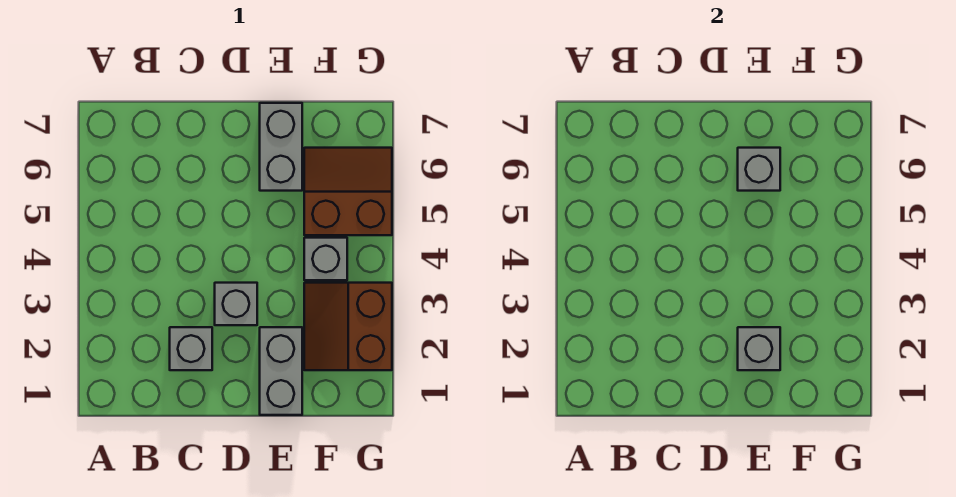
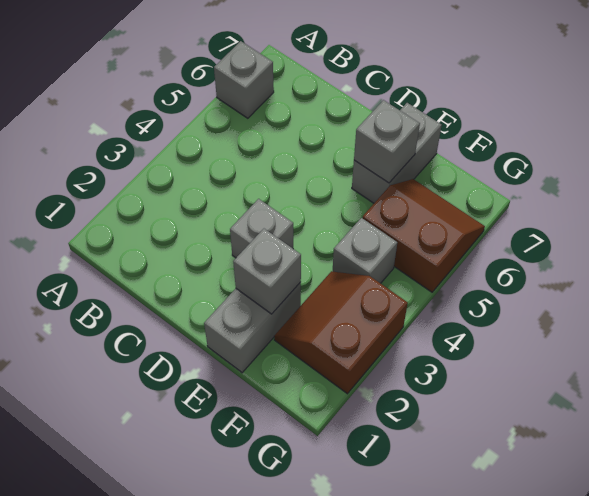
grey brick C2 level 1 -> grey brick A6 level 1

